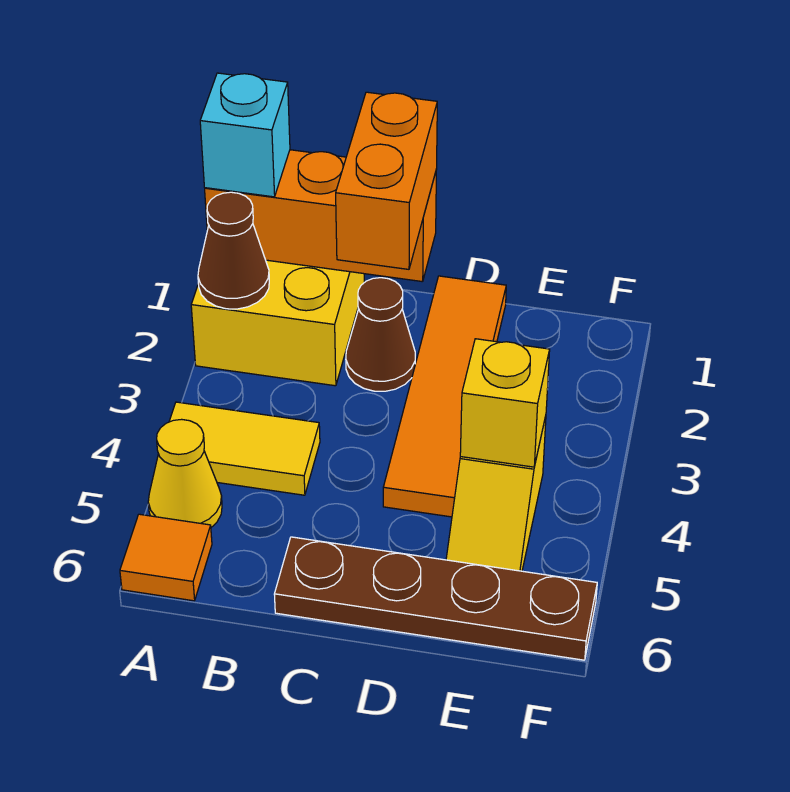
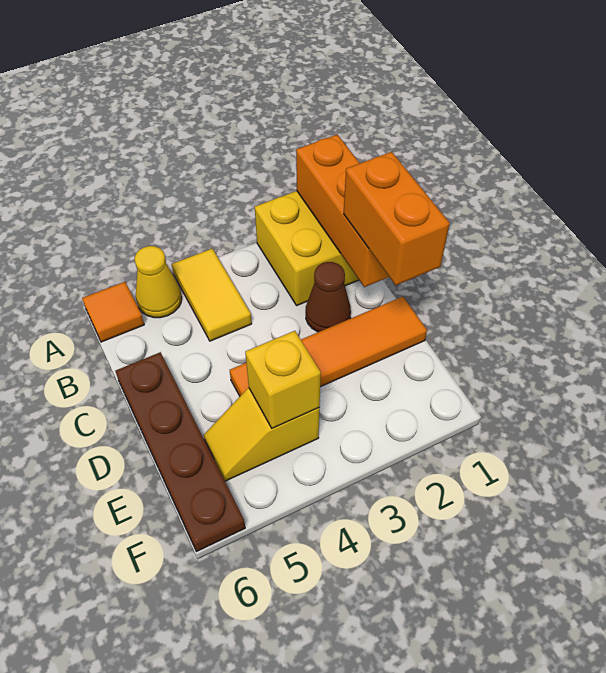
cyan brick A1 level 3 -> none
brown cone A2 level 2 -> none
orange brick C1:C2 level 3 -> orange brick C1:D1 level 3

